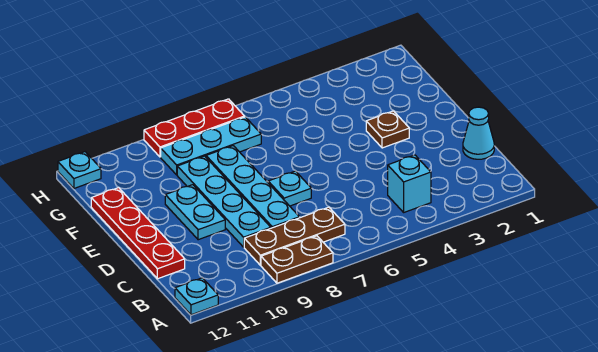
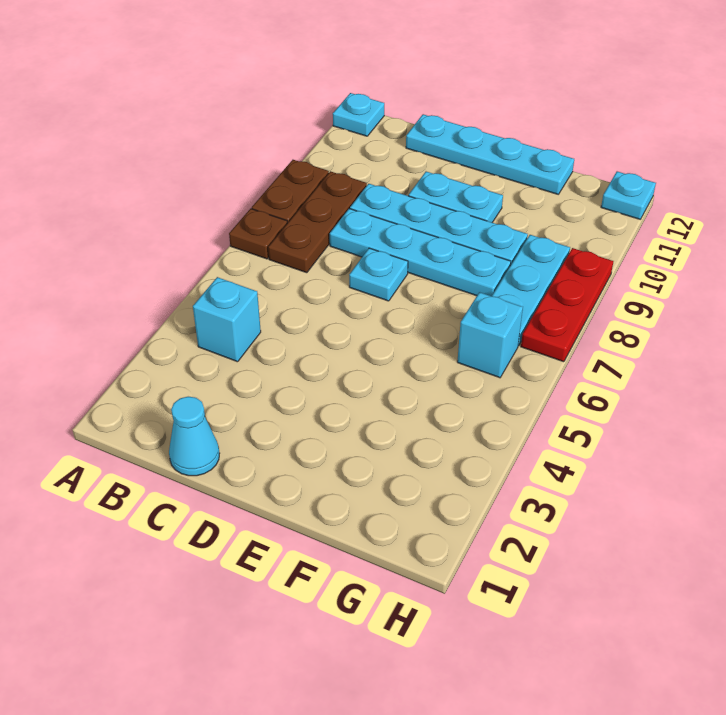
red plate C12:F12 level 1 -> cyan plate C12:F12 level 1
brown plate E3 level 1 -> brown plate A7 level 1
none -> cyan brick G6 level 1

